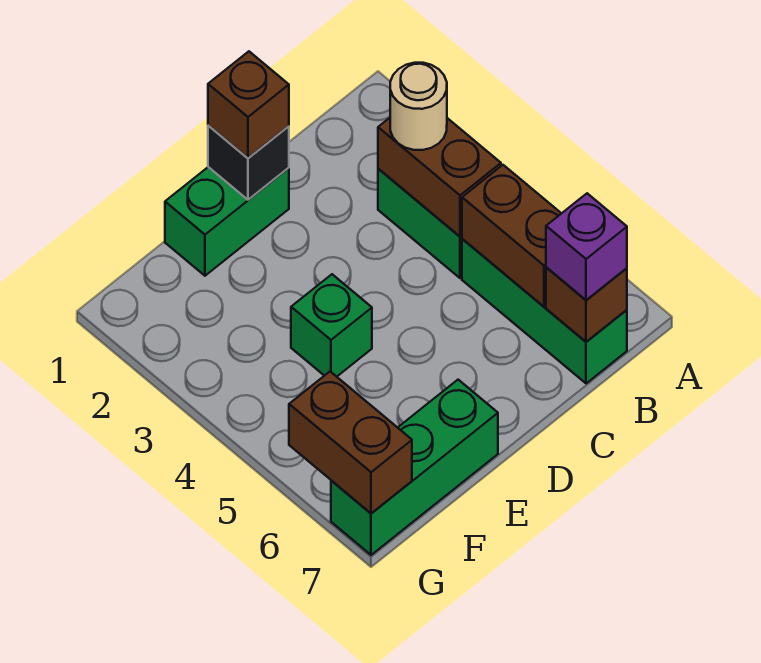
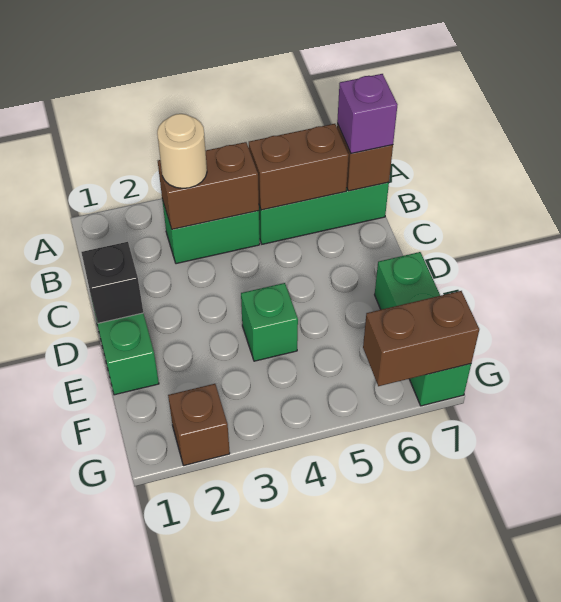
brown brick D1 level 3 -> brown brick G2 level 1

